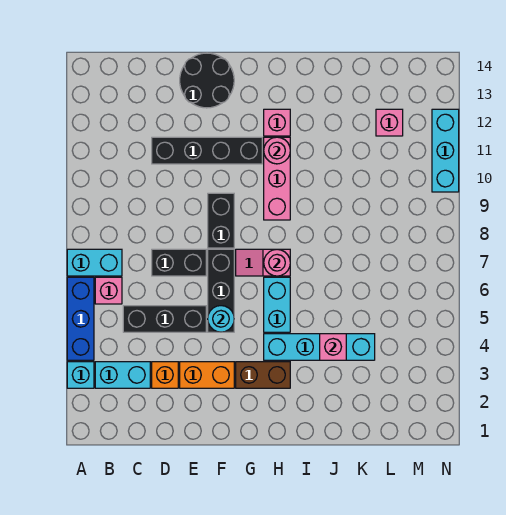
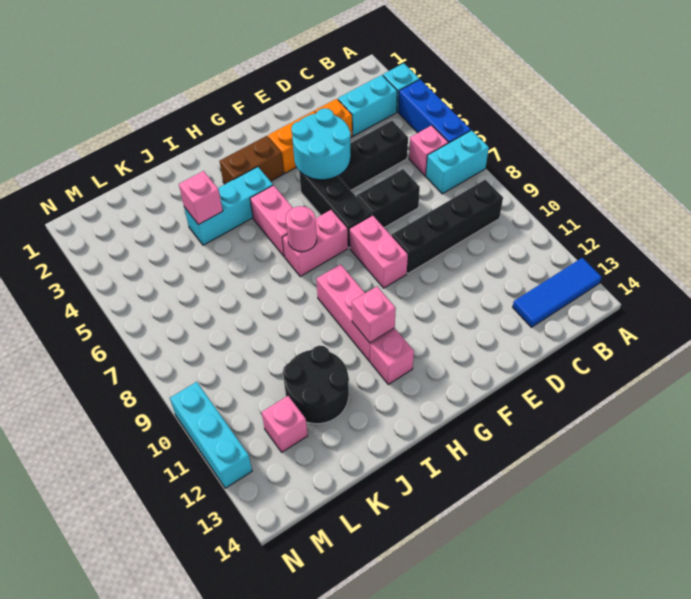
none -> blue tile A13:C13 level 1
black brick D11:G11 level 1 -> black brick B9:E9 level 1
black round brick E13:F14 level 1 -> black round brick J11:K12 level 1
cyan round brick F5 level 2 -> cyan round brick E4:F5 level 2
black brick F8:F9 level 1 -> pink brick F8:F9 level 1
pink slope G7:H7 level 1 top H -> pink brick G7:H7 level 1
cyan brick H4:K4 level 1 -> cyan brick H4:J4 level 1
cyan brick H5:H6 level 1 -> pink brick H5:H6 level 1
pink round brick H11 level 2 -> pink brick H11 level 2

